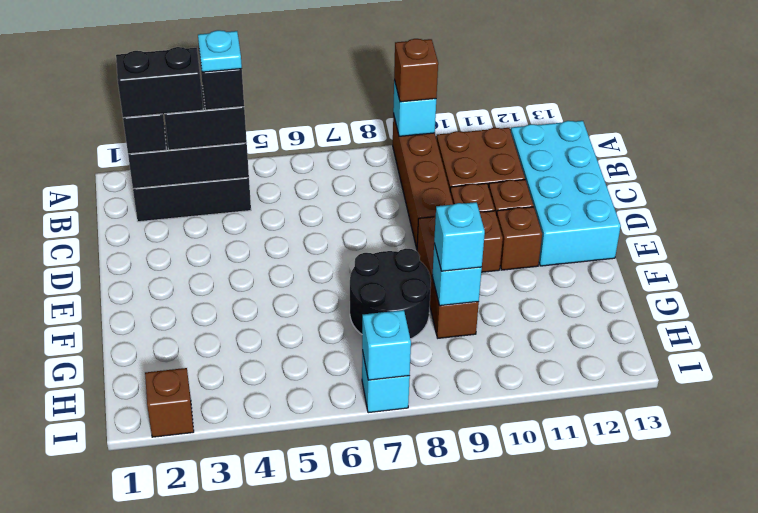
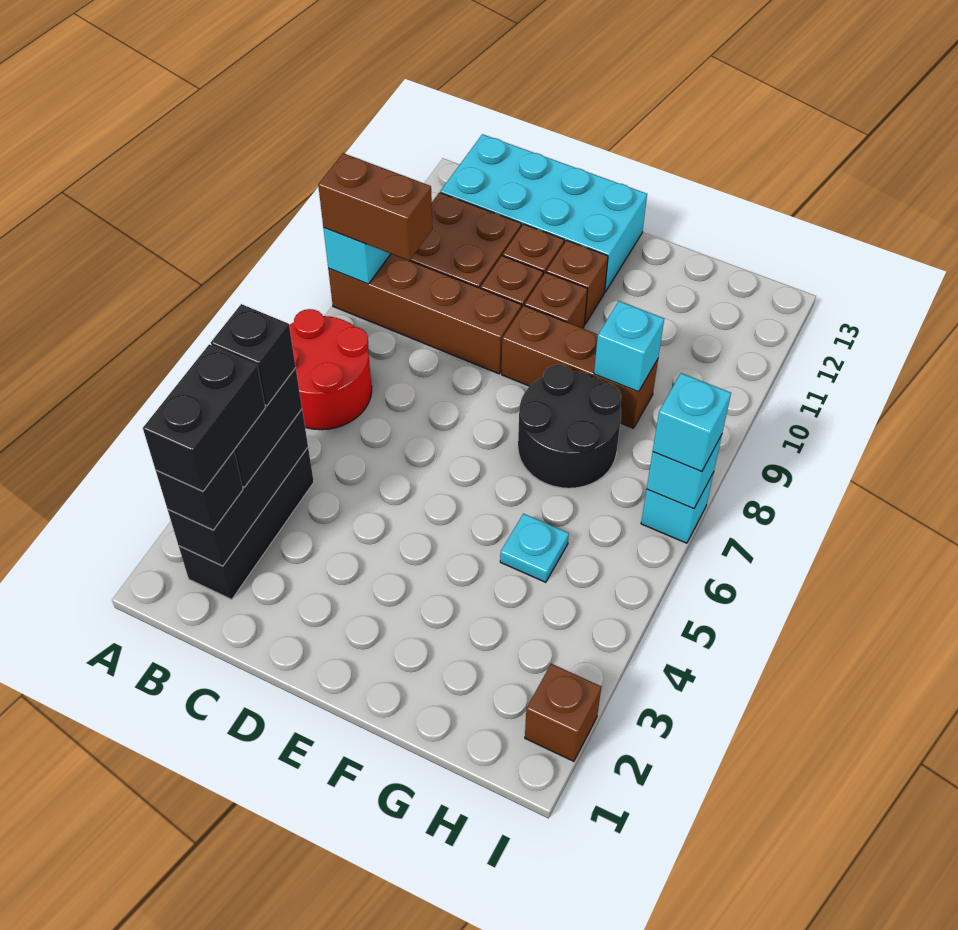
none -> red round brick A6:B7 level 1
brown brick A9 level 3 -> brown brick A9:B9 level 3
cyan plate B4 level 5 -> cyan plate G5 level 1
cyan brick G9 level 3 -> cyan brick I7 level 3

